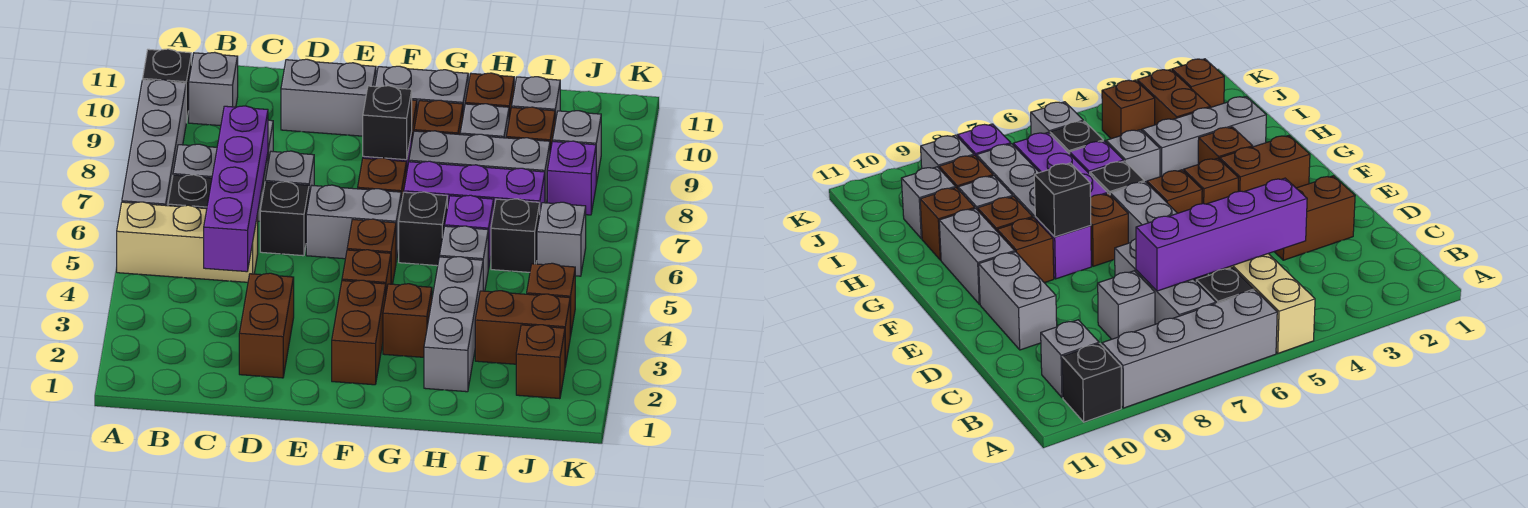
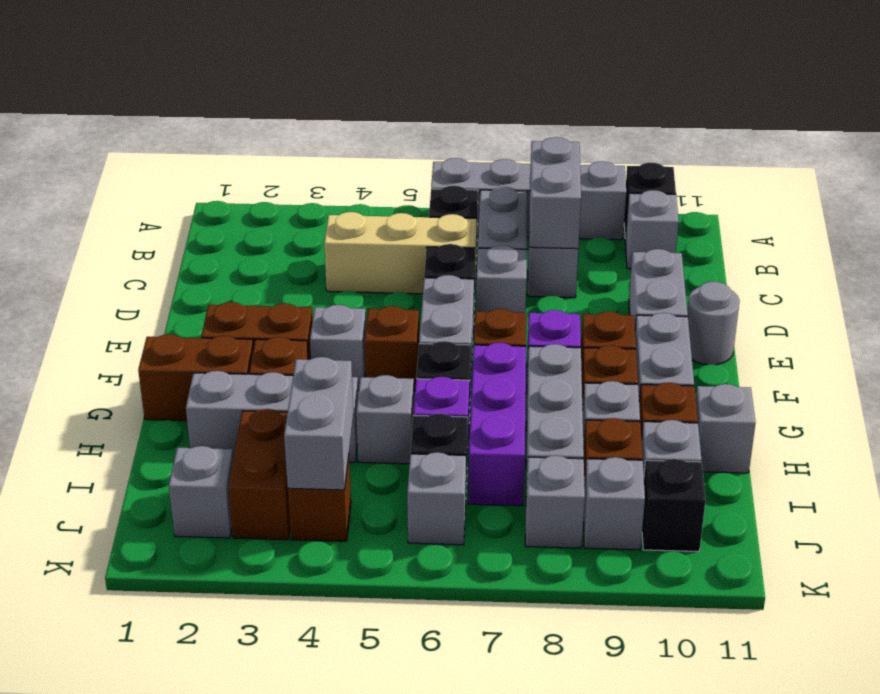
tan brick A5:C5 level 1 -> tan brick C4:C6 level 1
none -> grey brick B8:C8 level 2
purple brick C4:C7 level 2 -> none
brown brick D2:D3 level 1 -> brown brick G1:G2 level 1
none -> grey round brick E11 level 1
brown brick F4 level 1 -> grey brick F4 level 1
black brick F8 level 2 -> black brick J10 level 1
none -> grey brick H11 level 1
none -> grey brick I4:J4 level 2
brown brick J2 level 1 -> grey brick J2 level 1
purple brick J8 level 1 -> grey brick J8 level 1

